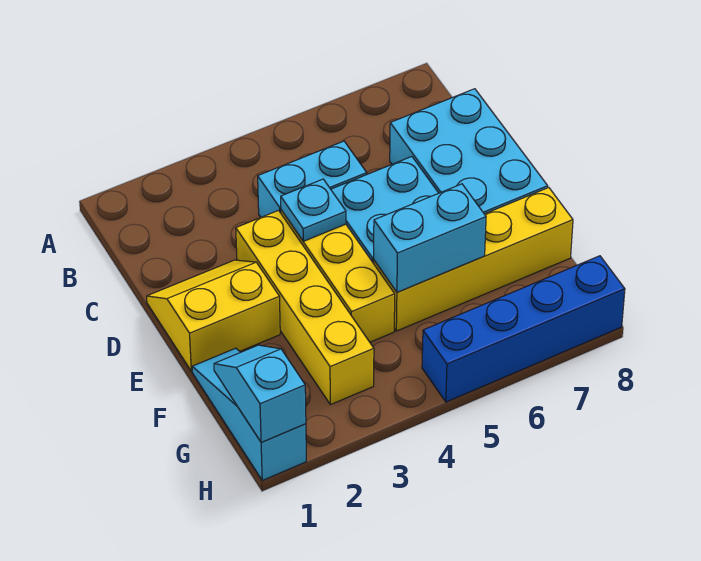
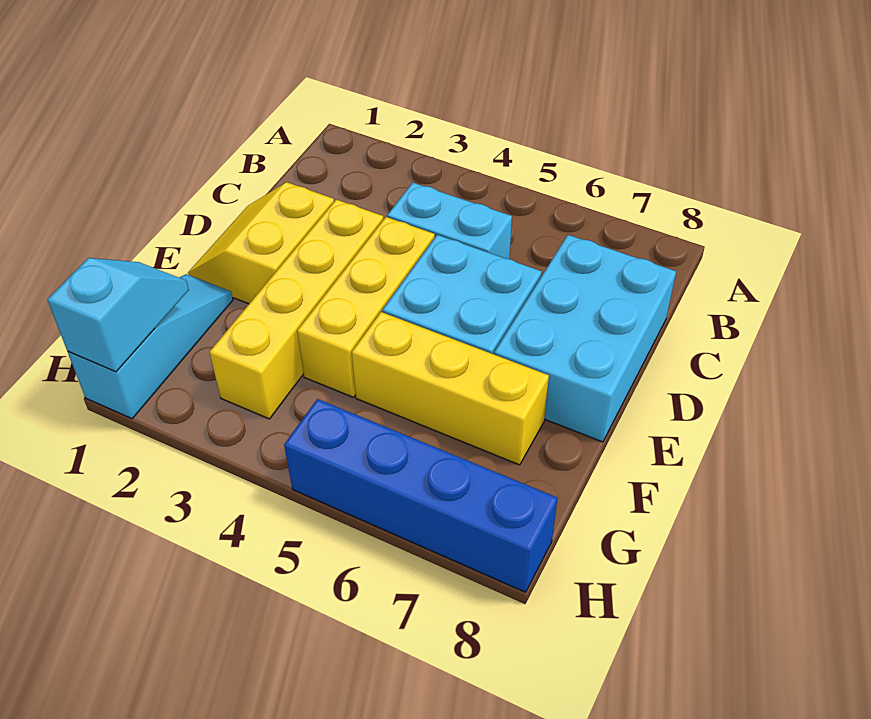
yellow slope D1:E2 level 1 top E -> yellow slope D1:E2 level 1 top 2
cyan plate D4 level 2 -> none
yellow brick F5:F8 level 1 -> yellow brick F5:F7 level 1
cyan brick F5:F6 level 2 -> none

